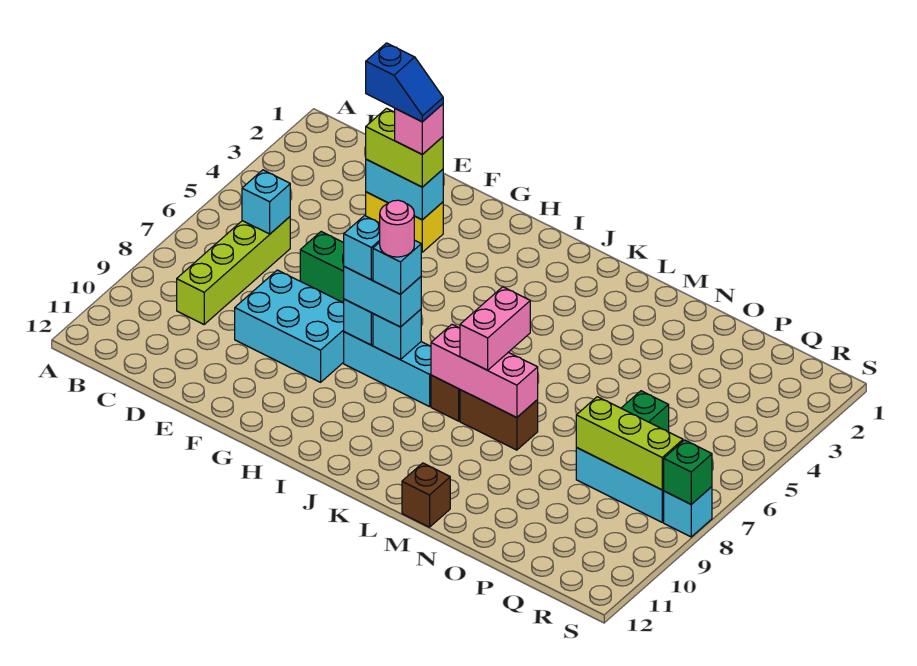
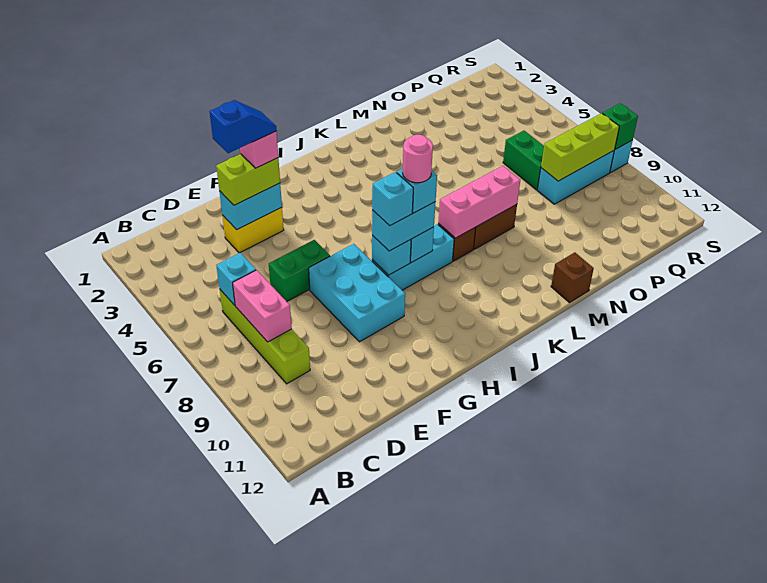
cyan brick E8:G9 level 1 -> cyan brick F7:G9 level 1
pink brick L7:L8 level 3 -> pink brick C7:C8 level 2

